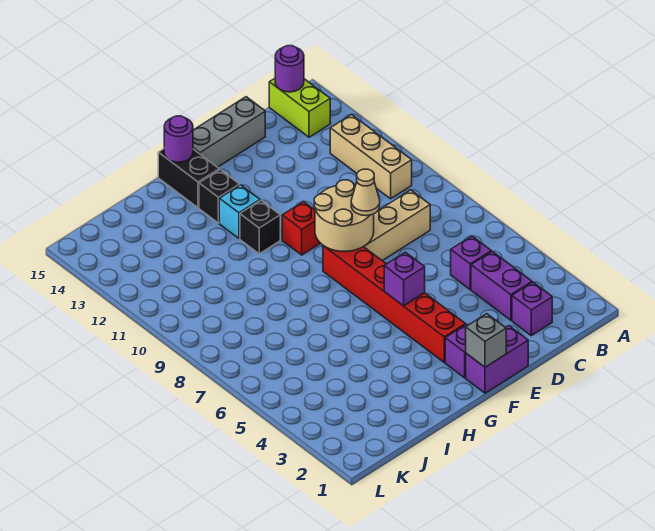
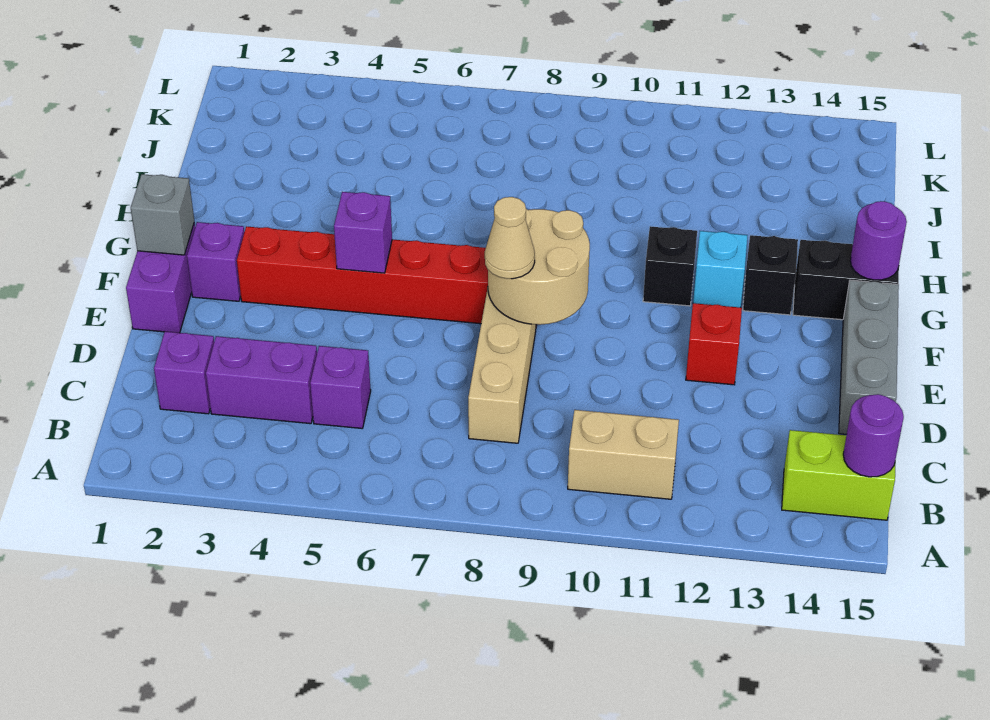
tan brick B10:B12 level 1 -> tan brick B10:B11 level 1
red brick F10 level 1 -> red brick E12 level 1

